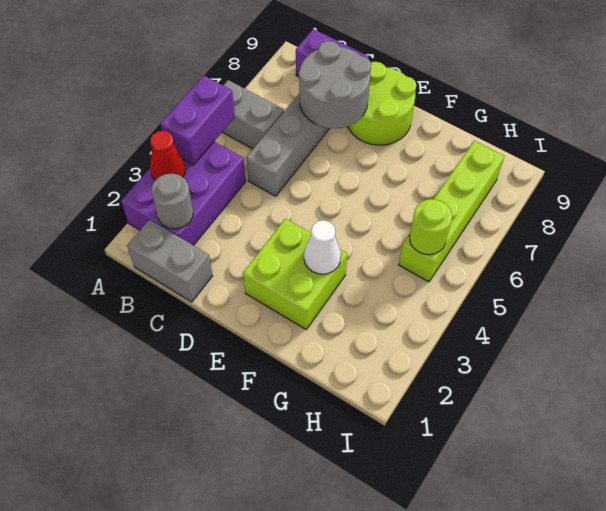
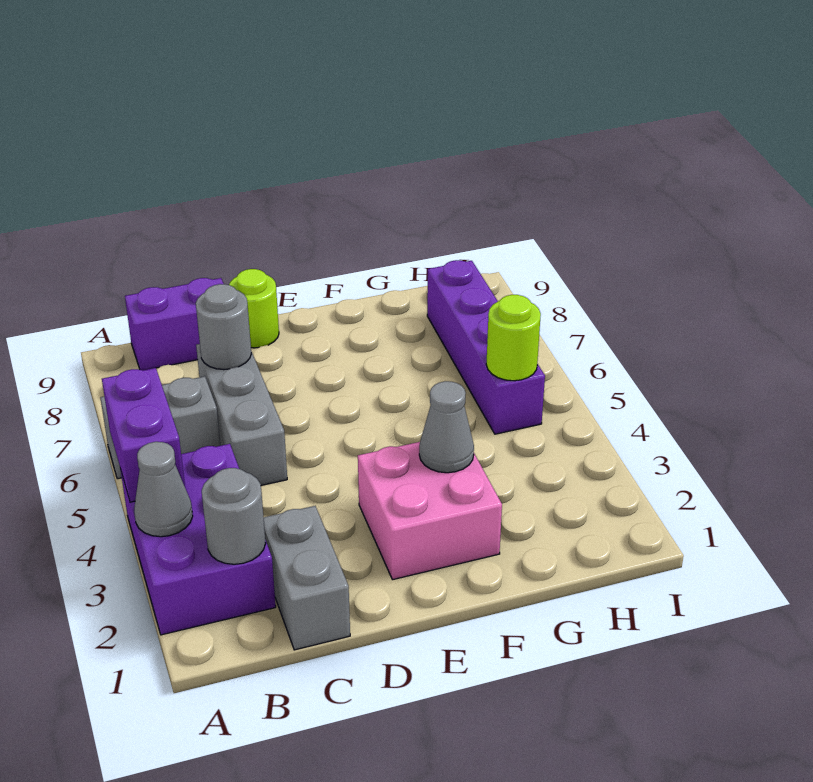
red cone A3 level 2 -> grey cone A3 level 2
grey brick B1:C1 level 1 -> grey brick C1:C2 level 1
grey round brick C7:D8 level 2 -> grey round brick C7 level 2
lime round brick D8:E9 level 1 -> lime round brick D9 level 1
lime brick E2:F3 level 1 -> pink brick E2:F3 level 1
white cone F3 level 2 -> grey cone F3 level 2
lime brick H5:H8 level 1 -> purple brick H5:H8 level 1

